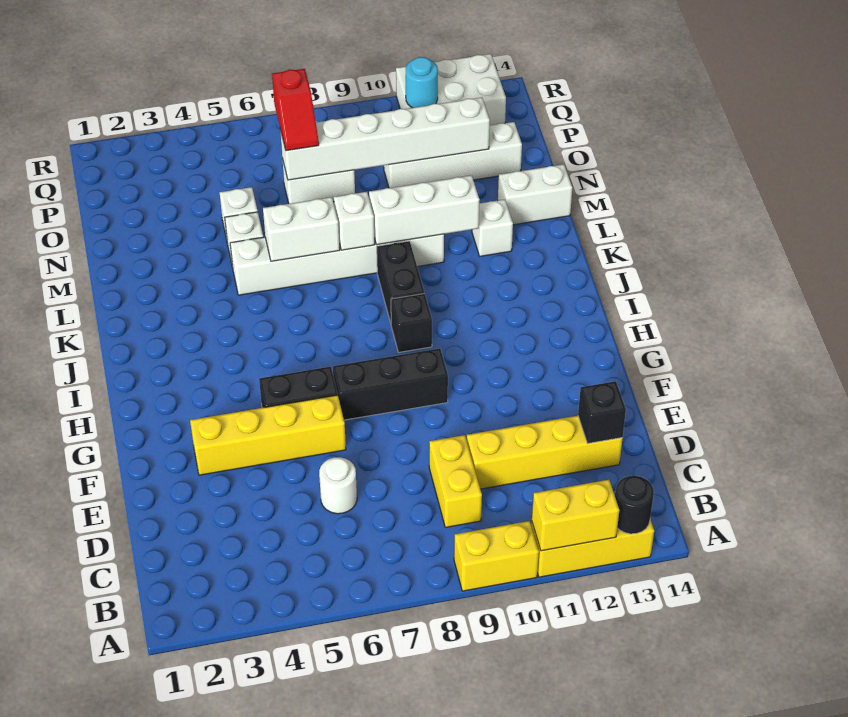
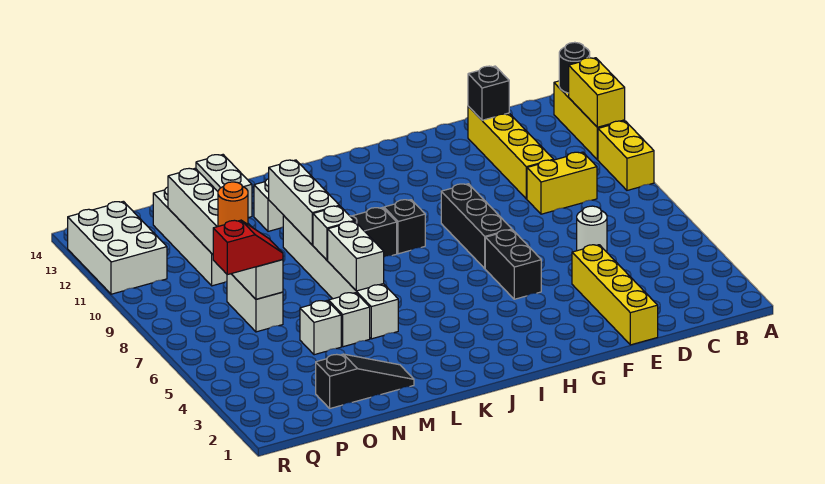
yellow brick F3:F6 level 1 -> yellow brick E1:E4 level 1
none -> black slope M2:O2 level 1 top O
none -> orange round brick O9 level 3
cyan round brick Q11 level 2 -> none

